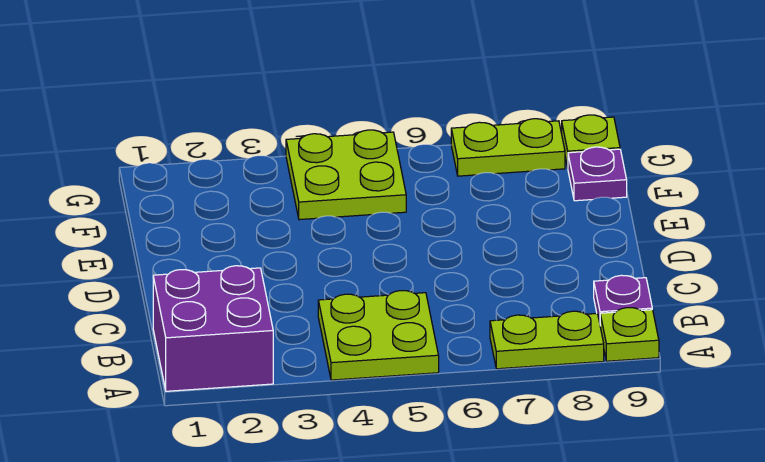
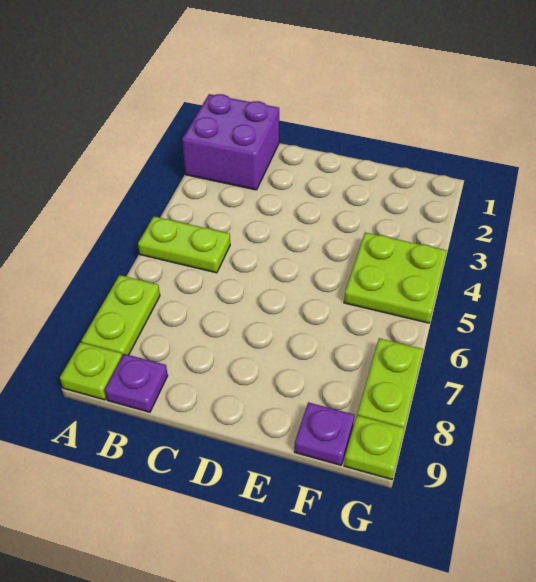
lime plate A4:B5 level 1 -> lime plate A5:B5 level 1

